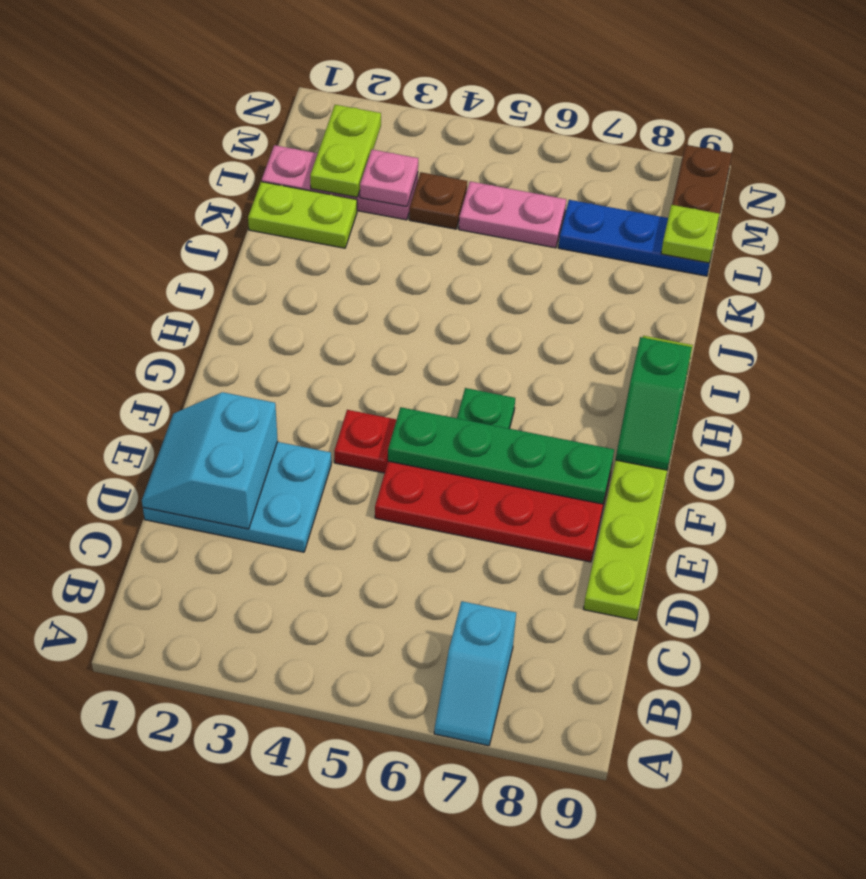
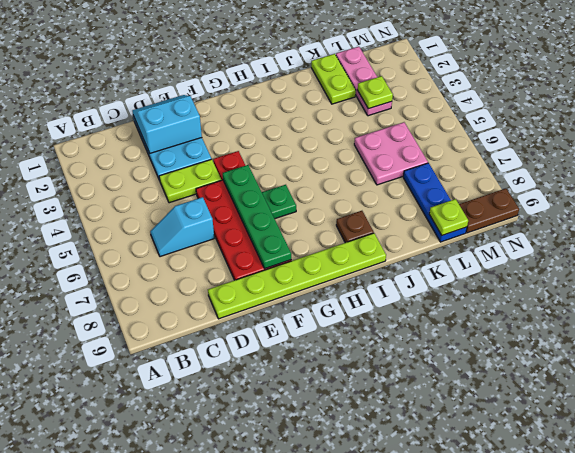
cyan slope A7:B7 level 1 top B -> cyan slope C6:D6 level 1 top D
green slope G9:H9 level 2 top H -> none
lime plate L2:M2 level 2 -> lime plate D4:E4 level 1
pink plate L3 level 2 -> lime plate L3 level 2
brown plate L4 level 1 -> brown plate I8 level 1
pink plate L5:L6 level 1 -> pink plate K5:L6 level 1

